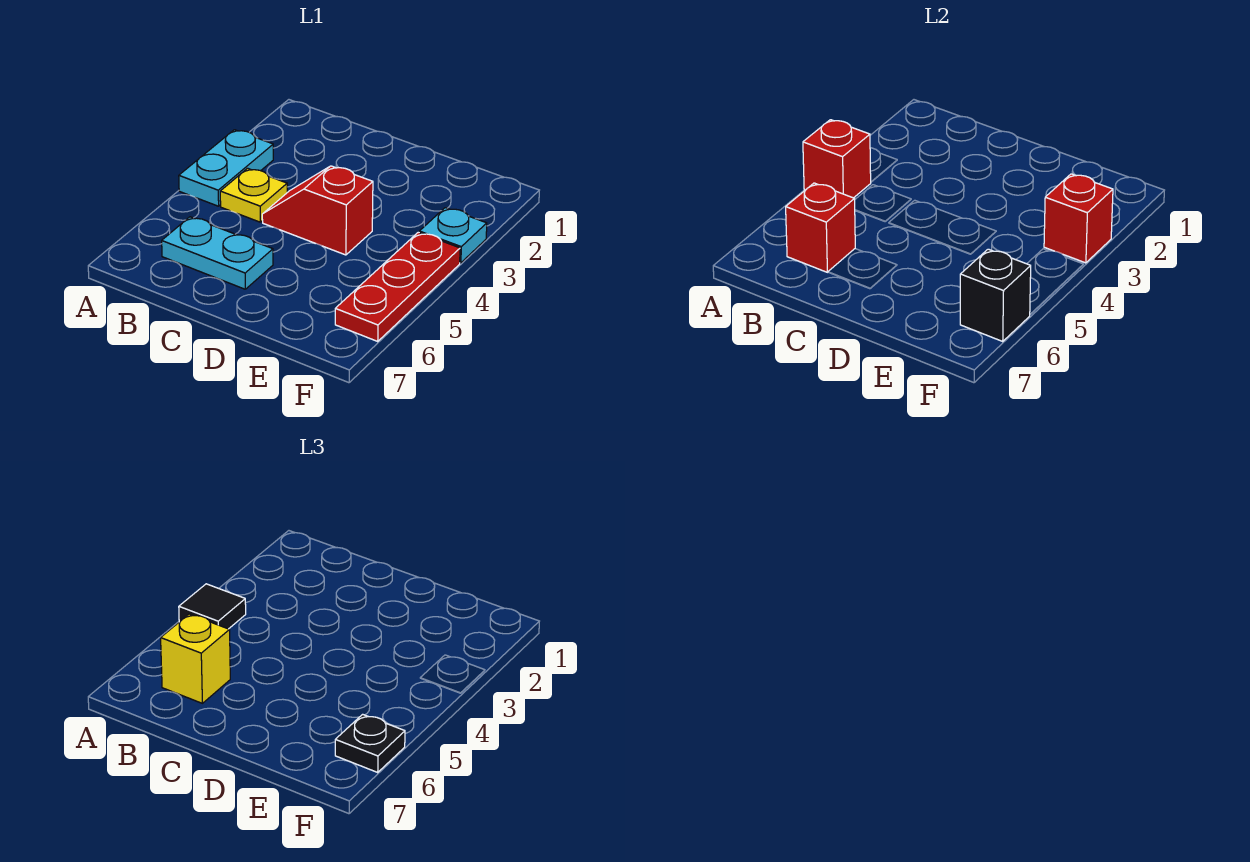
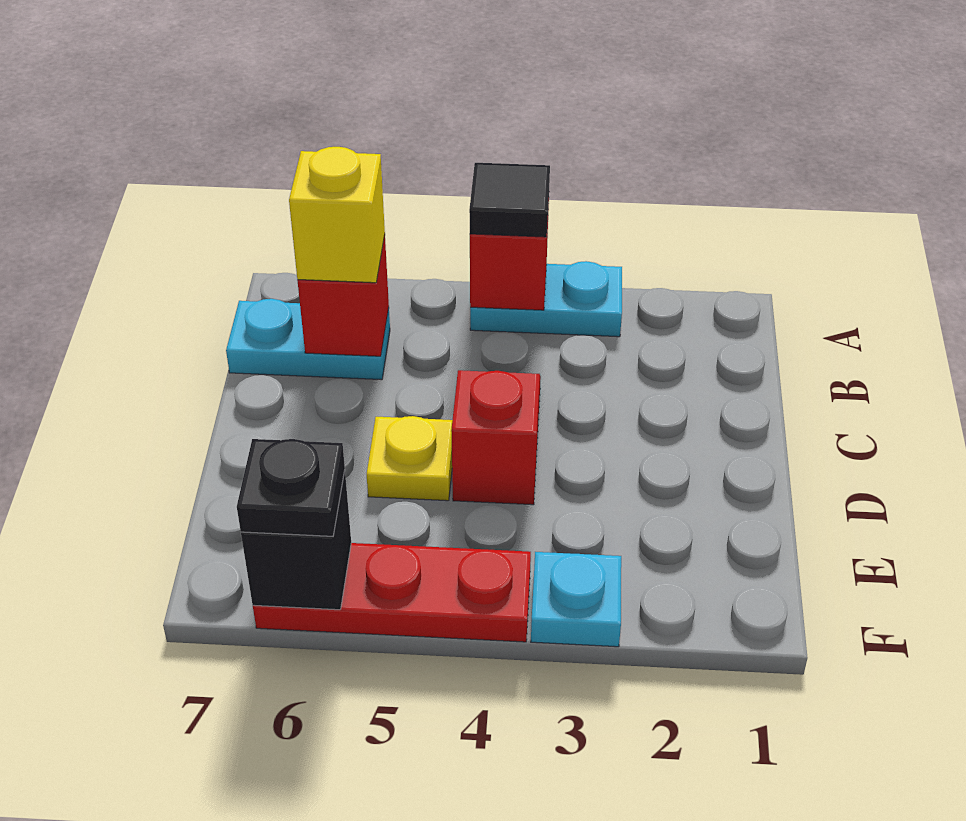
yellow plate B4 level 1 -> yellow plate D5 level 1
cyan plate B6:C6 level 1 -> cyan plate B6:B7 level 1
red brick F3 level 2 -> none

